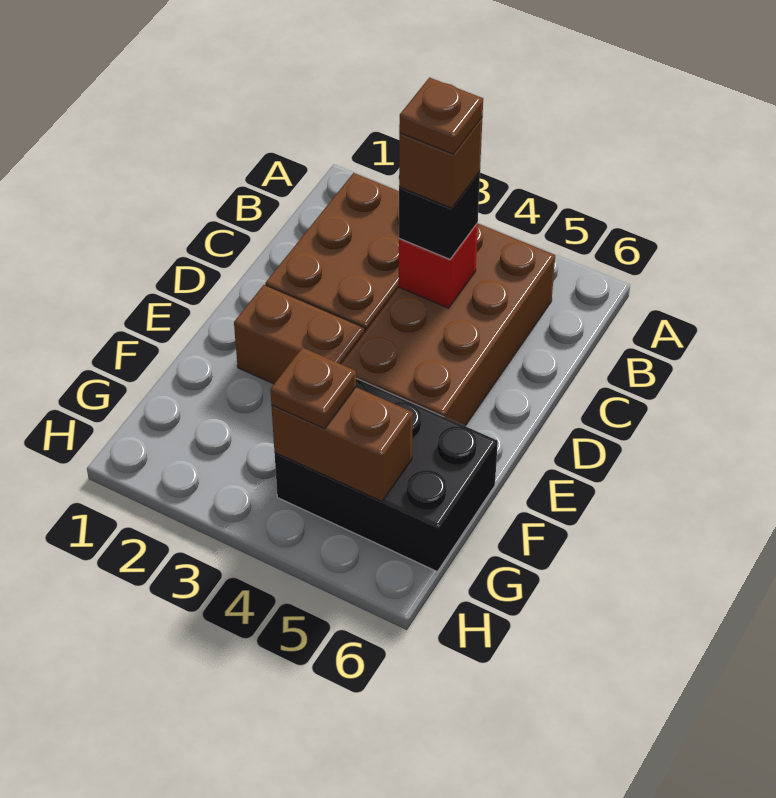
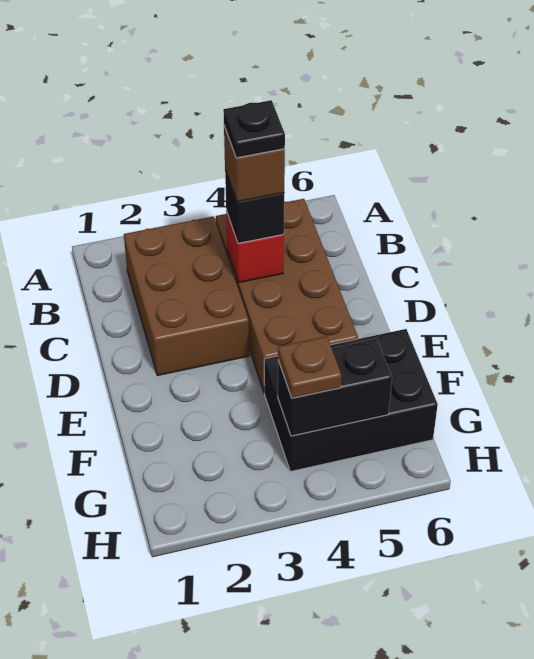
brown plate C4 level 5 -> black plate C4 level 5
brown brick E2:E3 level 1 -> none
brown brick G4:G5 level 2 -> black brick G4:G5 level 2

